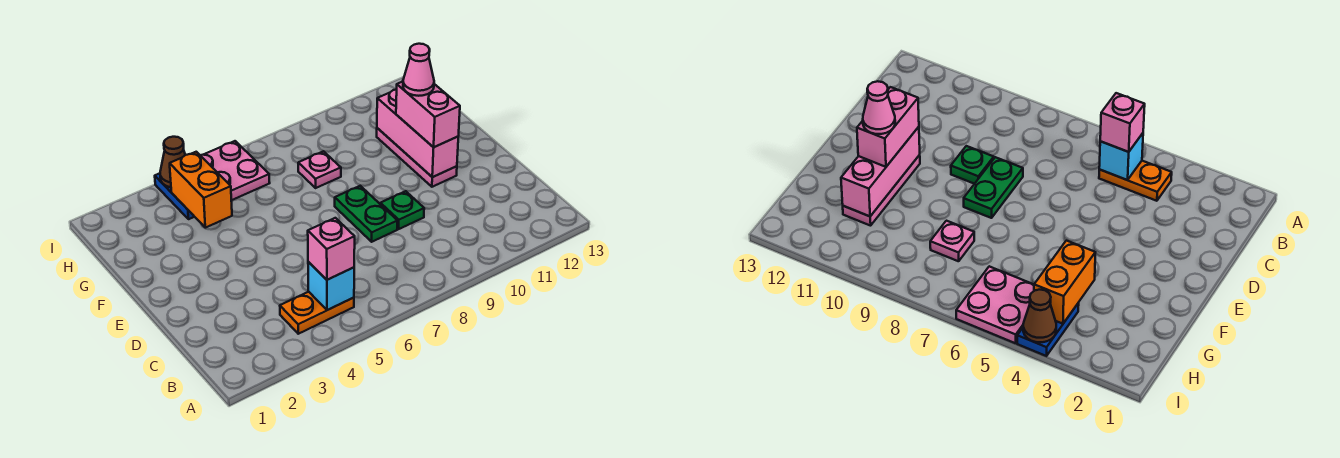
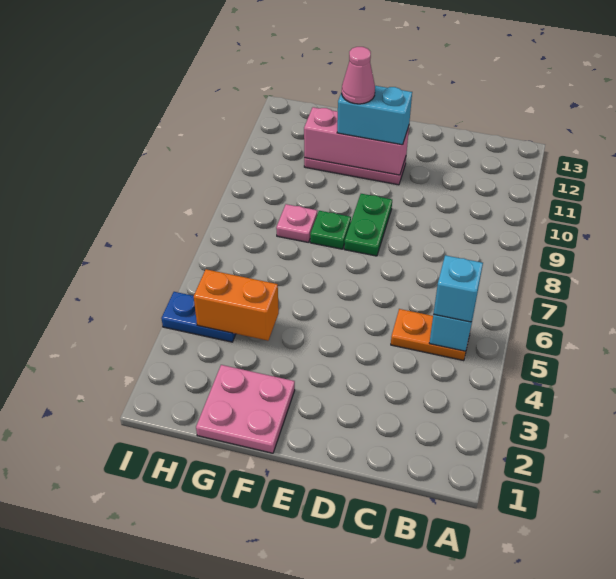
orange plate B4:B5 level 1 -> orange plate B5:C5 level 1
pink brick B5 level 3 -> cyan brick B5 level 3
green plate D8:E8 level 1 -> green plate E8:E9 level 1
green plate D9 level 1 -> green plate F8 level 1
pink brick E11:F11 level 3 -> cyan brick E11:F11 level 3
pink plate H5:I6 level 1 -> pink plate F1:G2 level 1
brown cone I4 level 2 -> none

